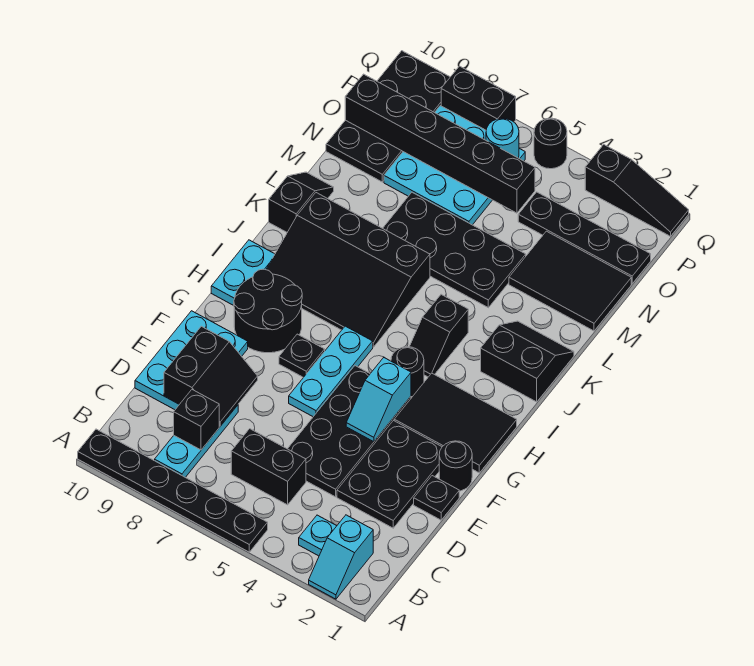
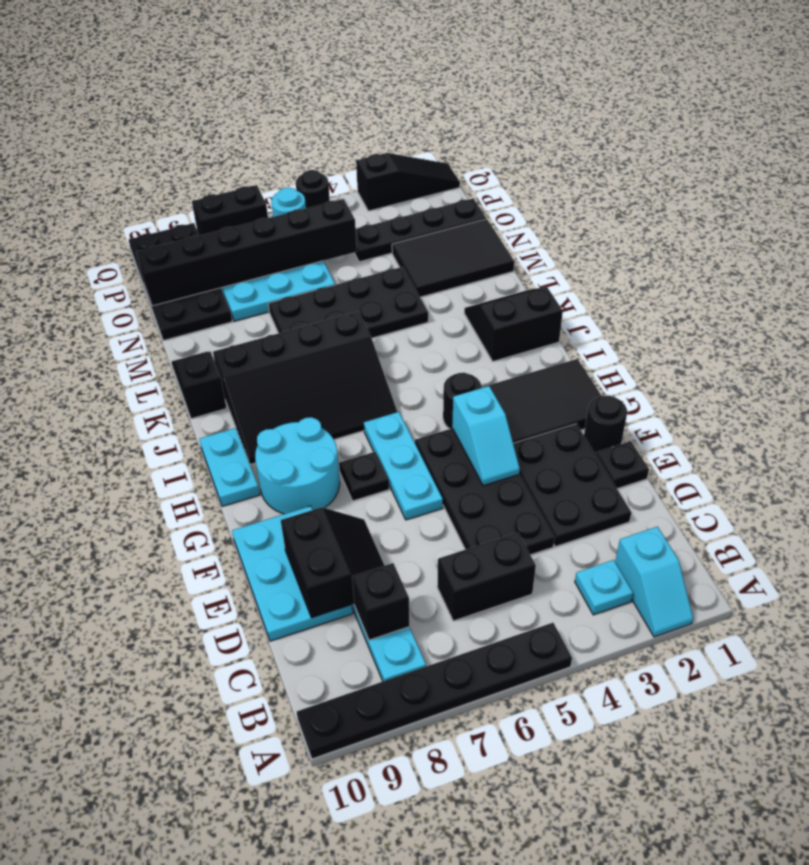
black round brick G8:H9 level 1 -> cyan round brick G8:H9 level 1
black slope I4:J4 level 1 top J -> none

